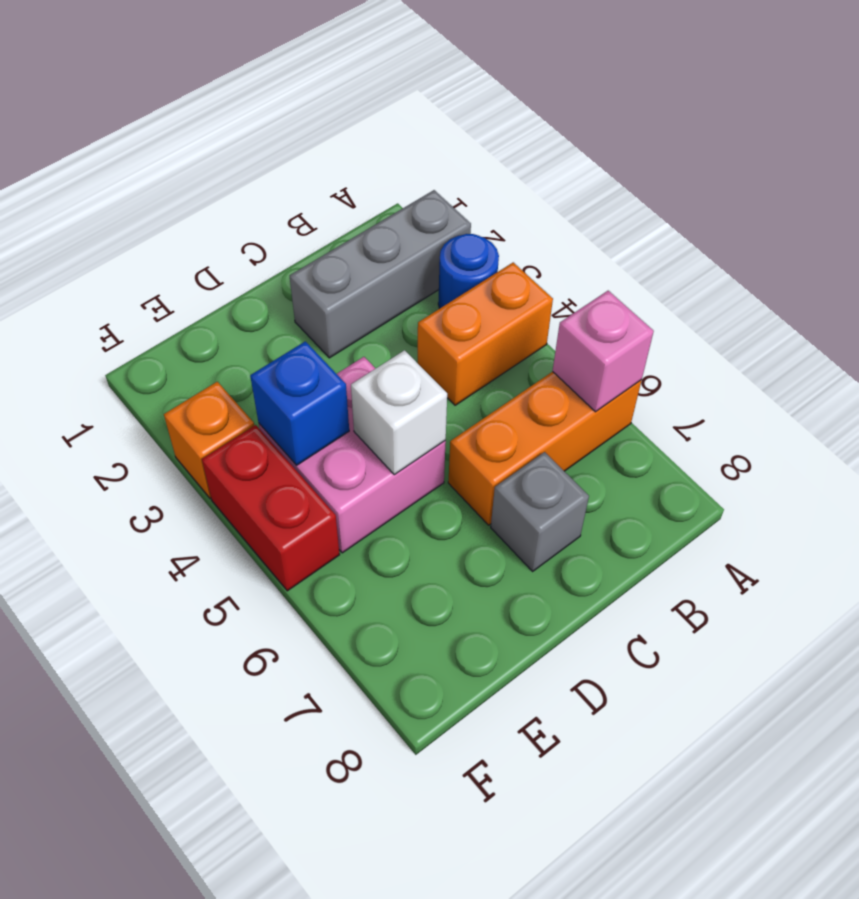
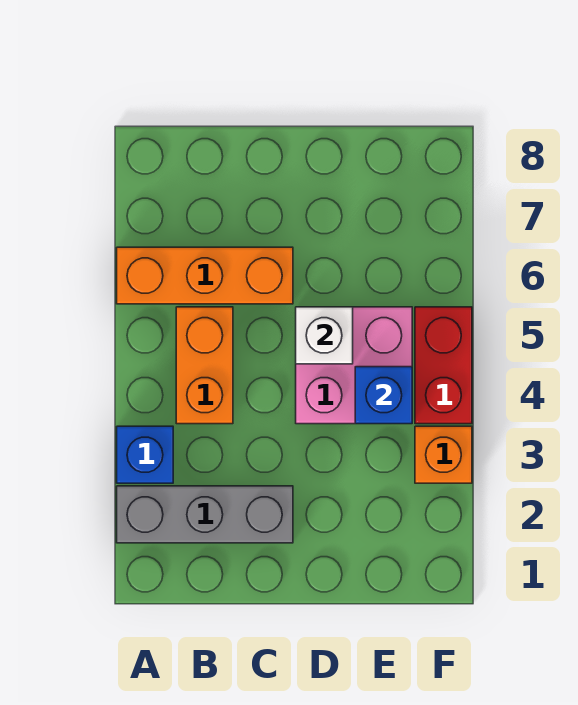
blue round brick A3 level 1 -> blue brick A3 level 1
orange brick A4:B4 level 1 -> orange brick B4:B5 level 1
pink brick A6 level 2 -> none
grey brick C7 level 1 -> none

